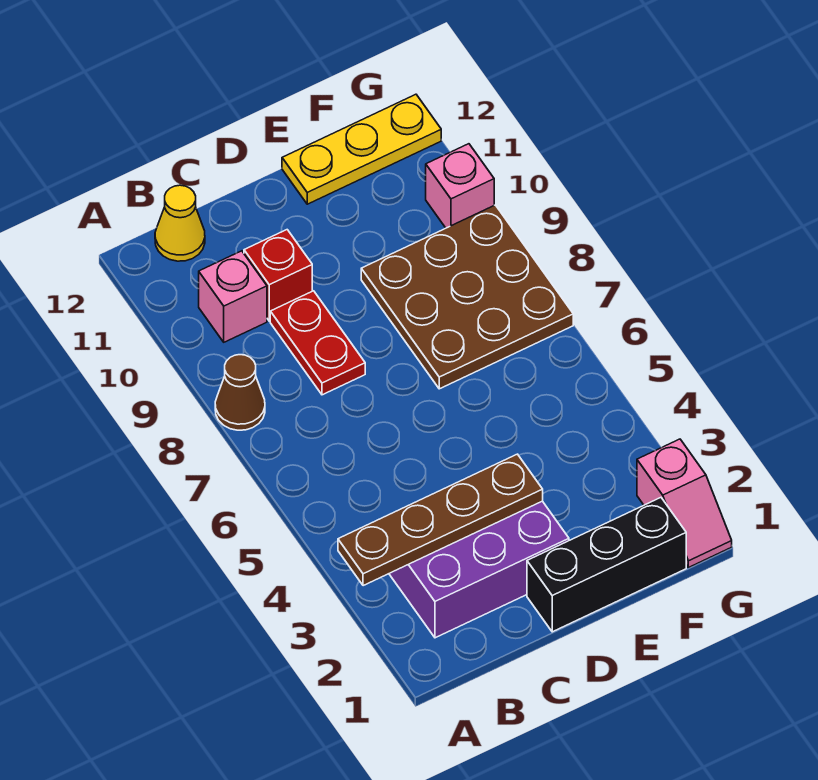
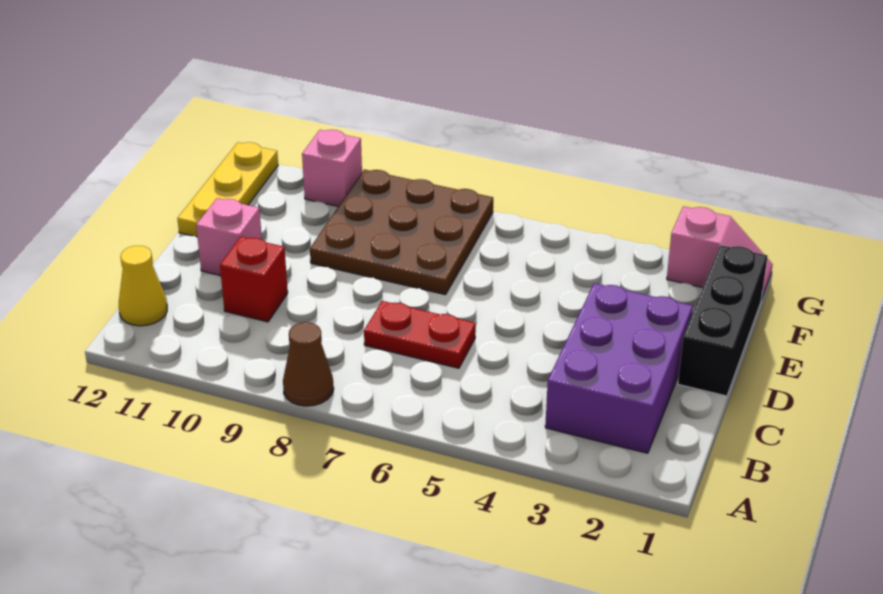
brown plate A3:D3 level 2 -> none
pink brick B10 level 1 -> pink brick D11 level 1
red plate C8:C9 level 1 -> red plate C6:C7 level 1

